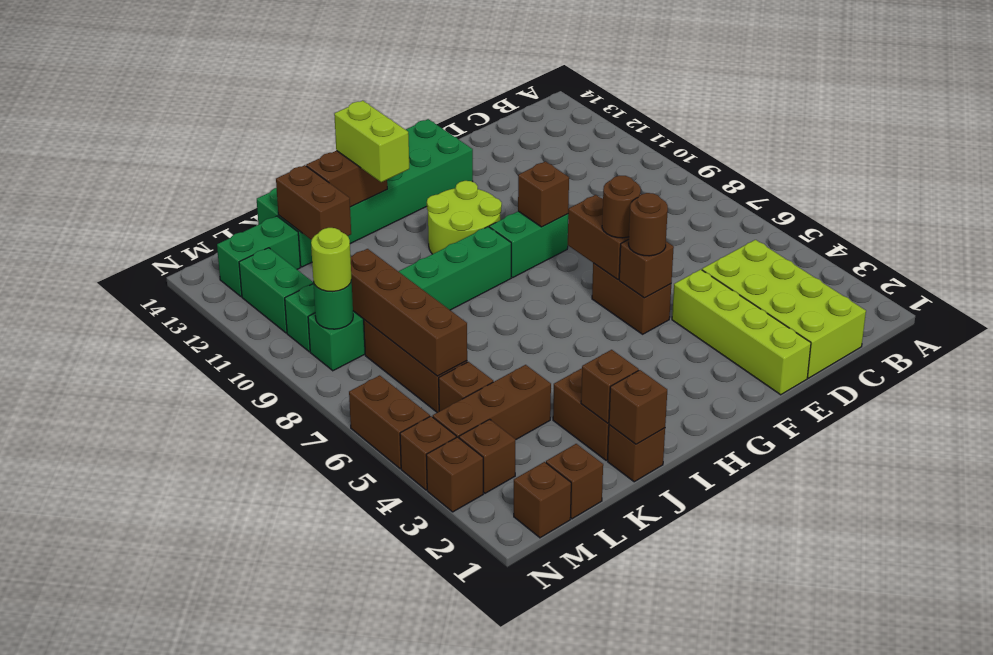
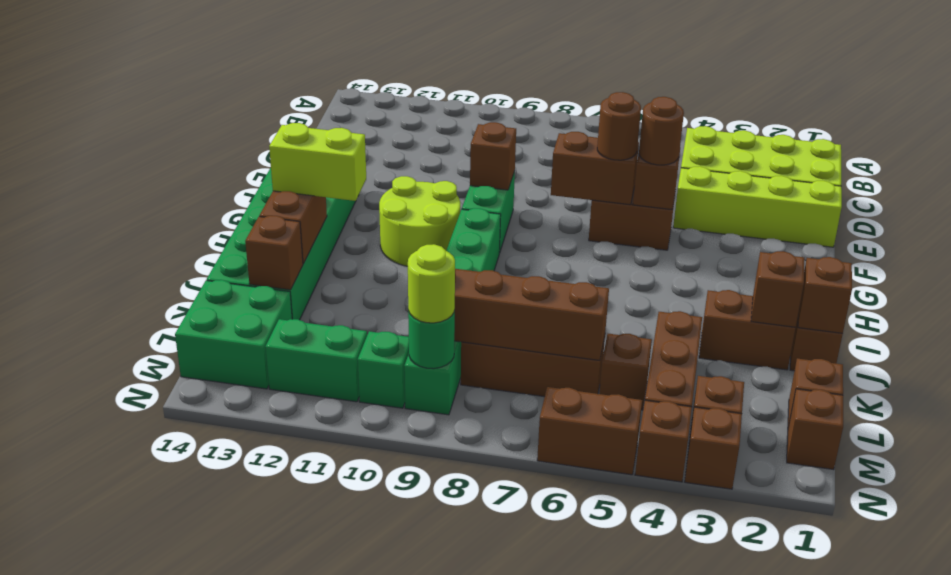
brown brick K12:K13 level 2 -> brown brick K13 level 2
green brick L13:M13 level 1 -> green brick L13:M14 level 1

